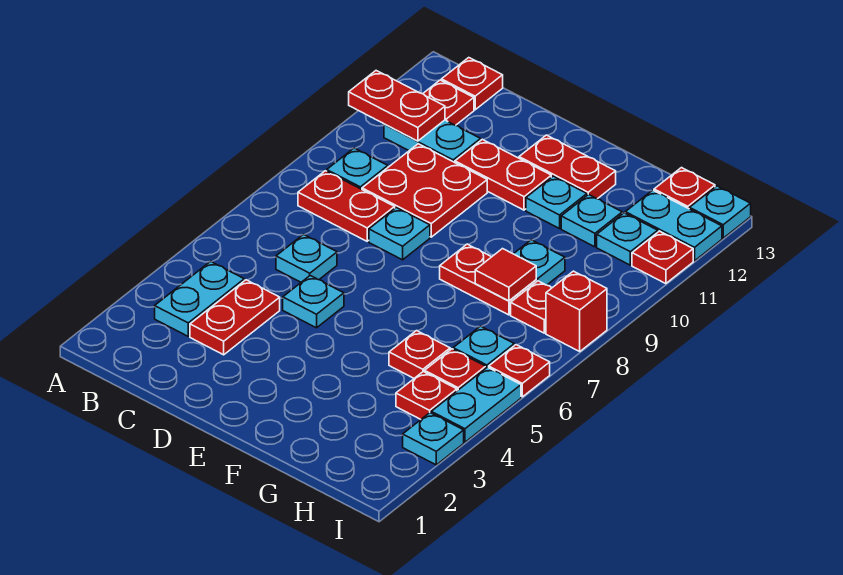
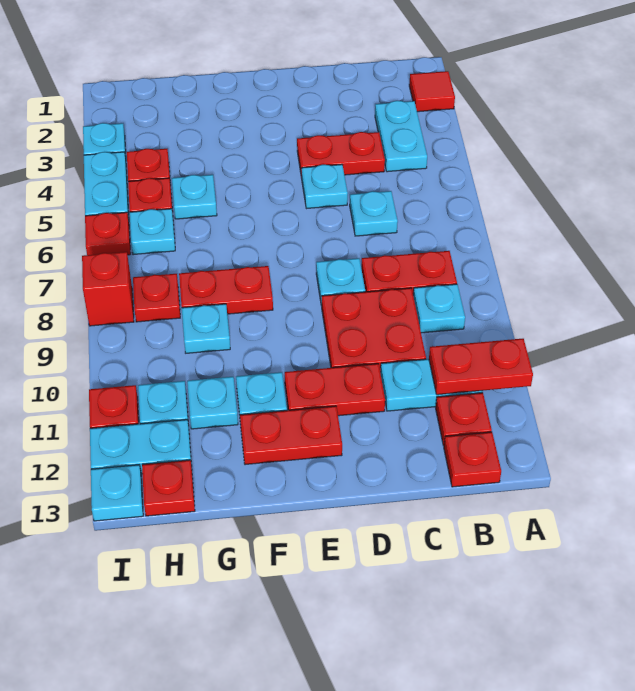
red plate C3:C4 level 1 -> red plate C4:D4 level 1
red plate G5 level 1 -> cyan plate G5 level 1
red tile G8 level 2 -> red tile A2 level 1

